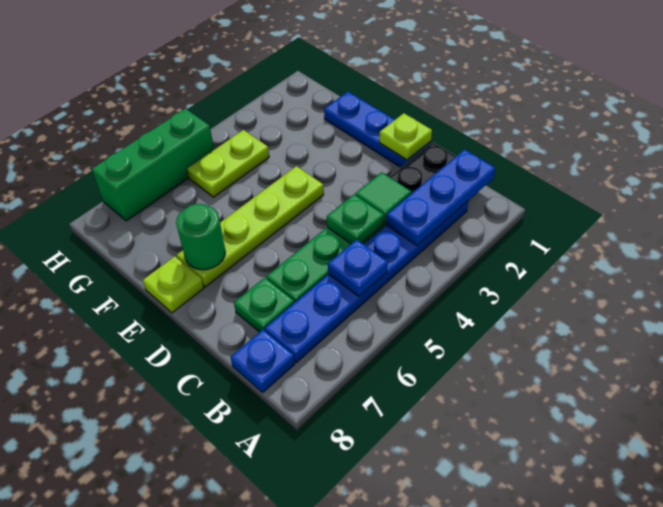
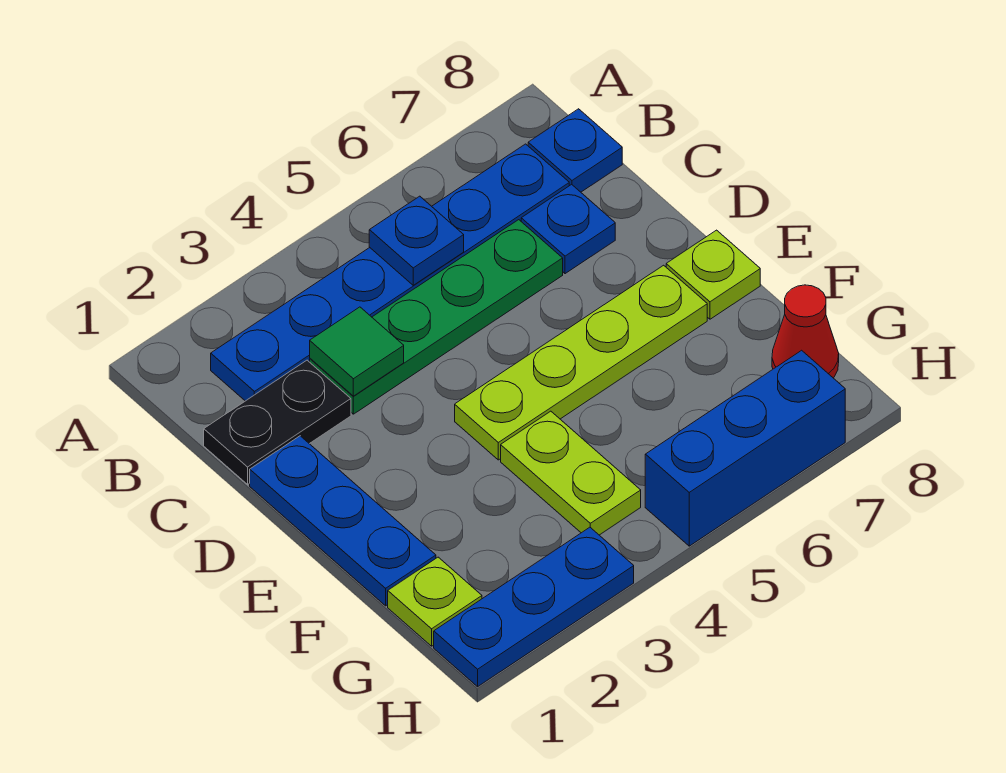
blue plate B1:B3 level 2 -> blue plate H1:H3 level 1
green plate C4 level 2 -> none
green plate C7 level 1 -> blue plate C7 level 1
lime plate D1 level 2 -> lime plate G1 level 1
green round brick E7 level 2 -> none
lime plate G4:G5 level 1 -> lime plate F4:G4 level 1
none -> red cone G8 level 1
green brick H5:H7 level 1 -> blue brick H5:H7 level 1

